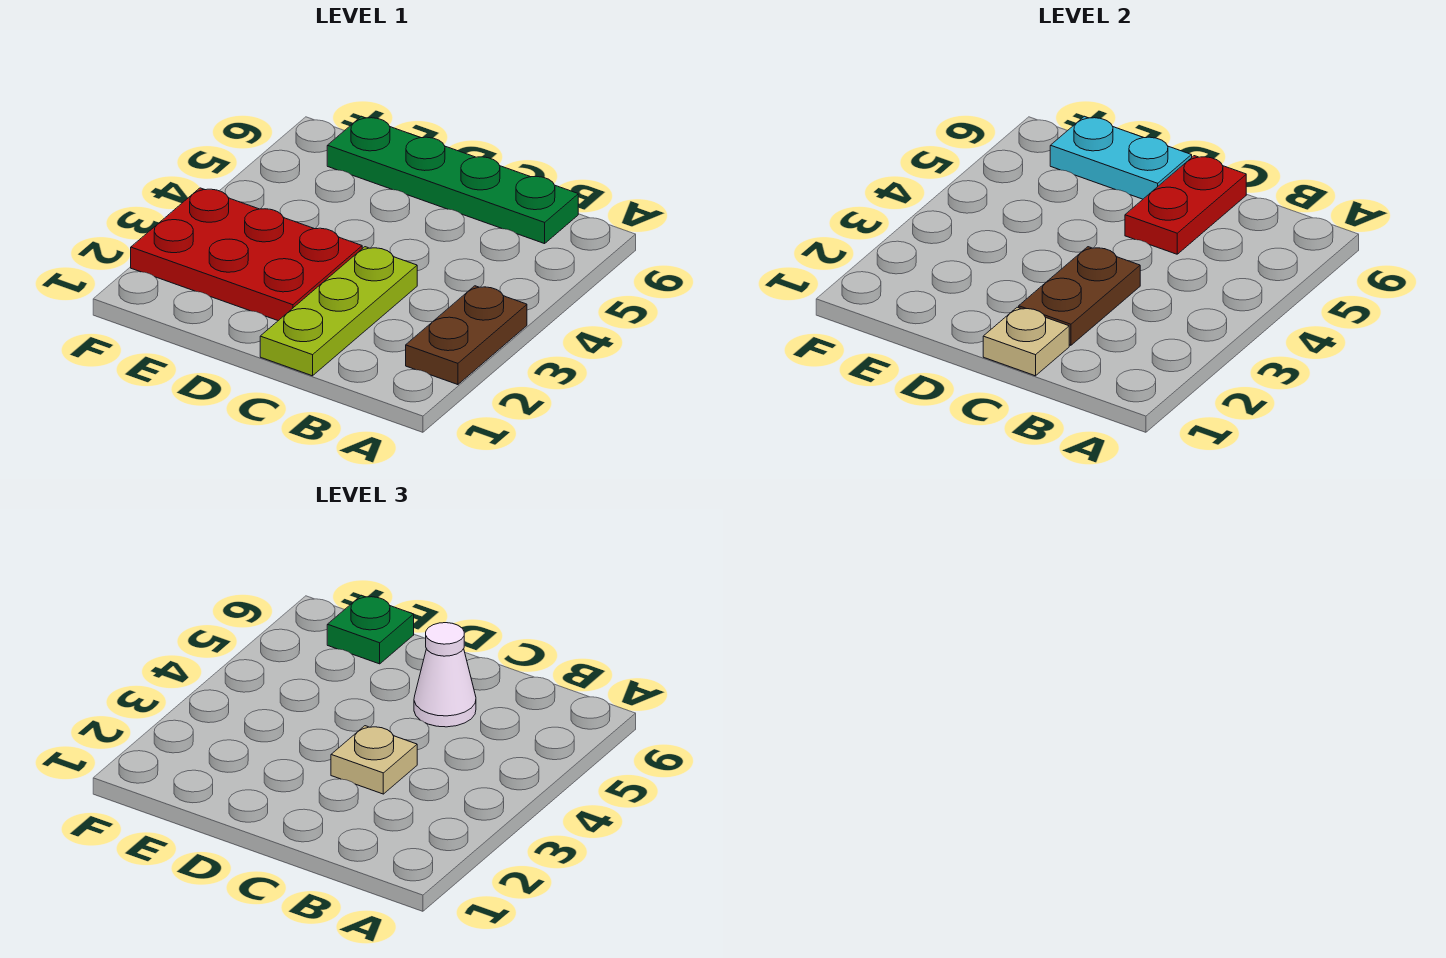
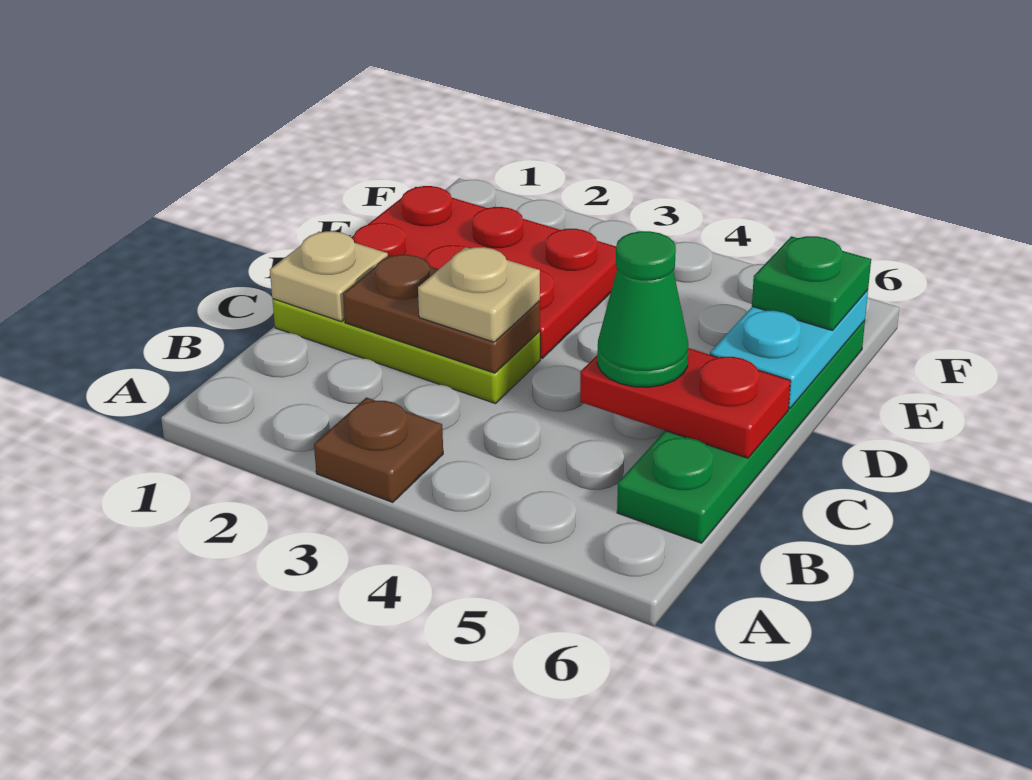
brown plate A2:A3 level 1 -> brown plate A3 level 1
white cone C5 level 3 -> green cone C5 level 3
red plate D2:F3 level 1 -> red plate D1:E3 level 1

